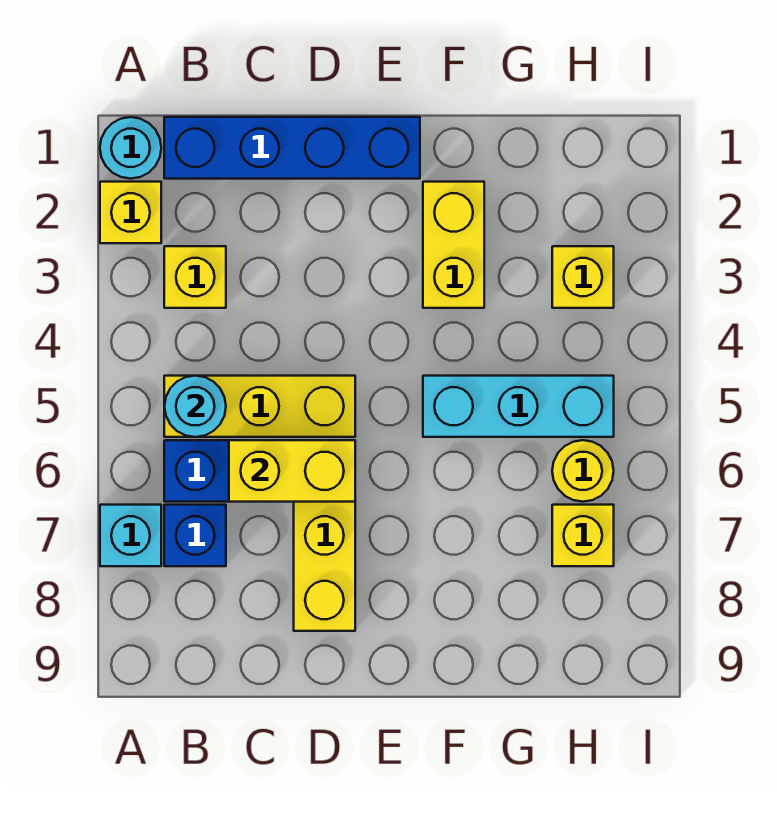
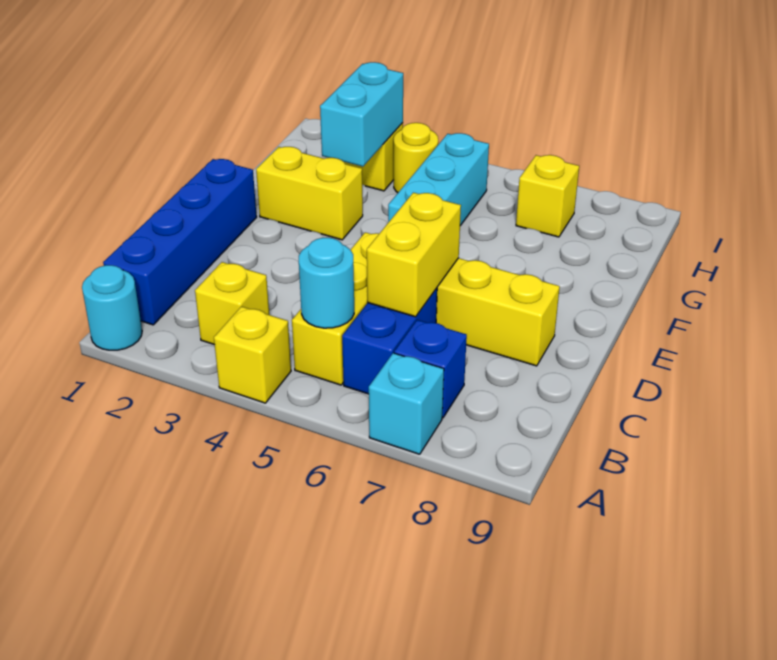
yellow brick A2 level 1 -> yellow brick A4 level 1
none -> cyan brick G3:H3 level 2
yellow round brick H6 level 1 -> yellow round brick H4 level 1

